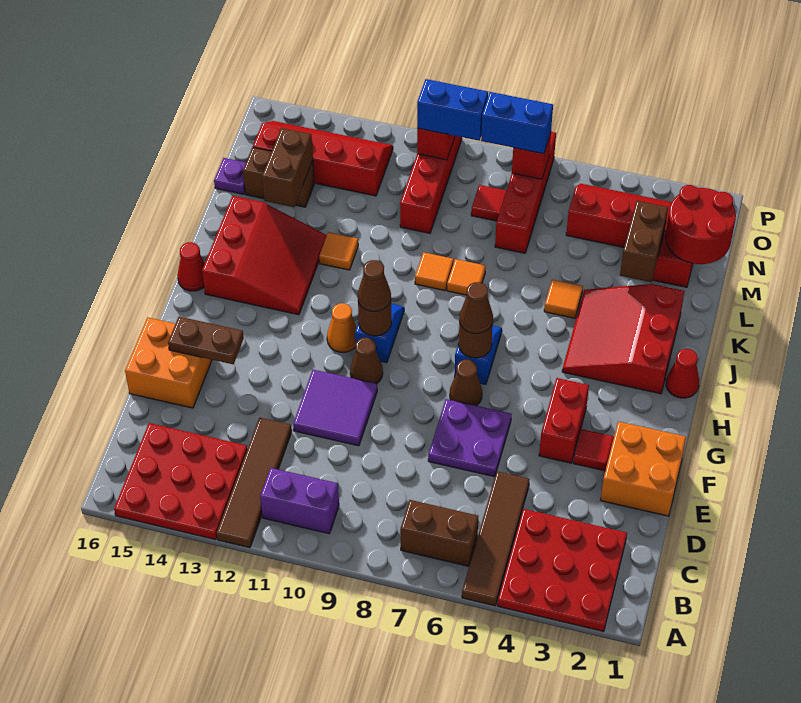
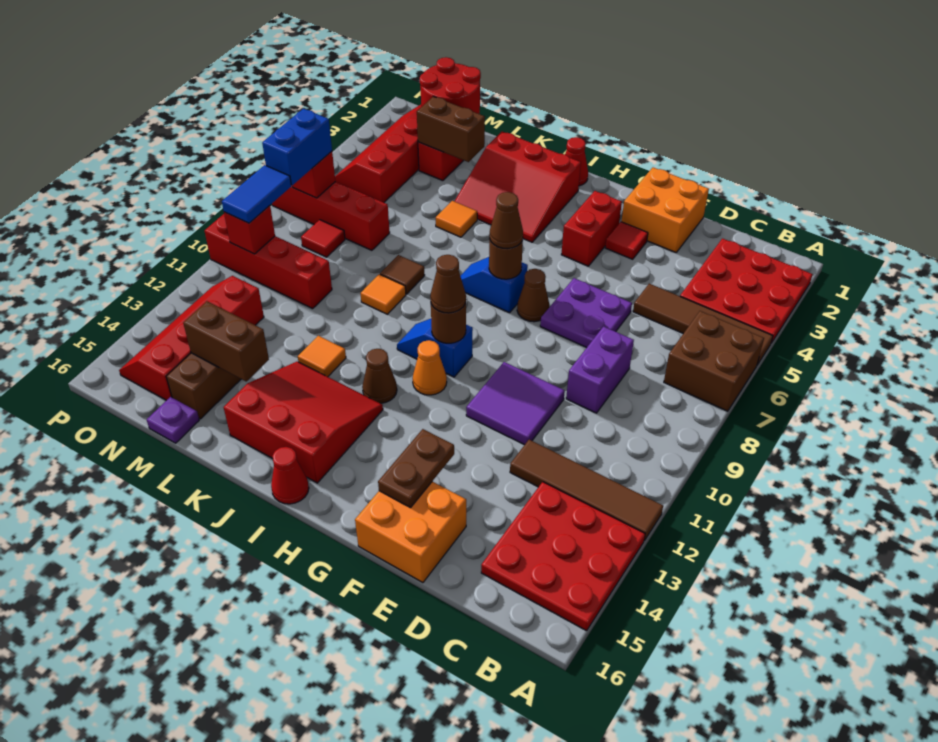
brown brick B6:B7 level 1 -> brown brick A6:B7 level 1
purple brick B10:B11 level 1 -> purple brick D8:D9 level 1
red brick F4:G4 level 1 -> red brick G3:G4 level 1
brown cone G10 level 1 -> brown cone I12 level 1
orange tile K8 level 1 -> brown tile K8 level 1
blue brick O9:O10 level 3 -> blue tile O9:O10 level 3

